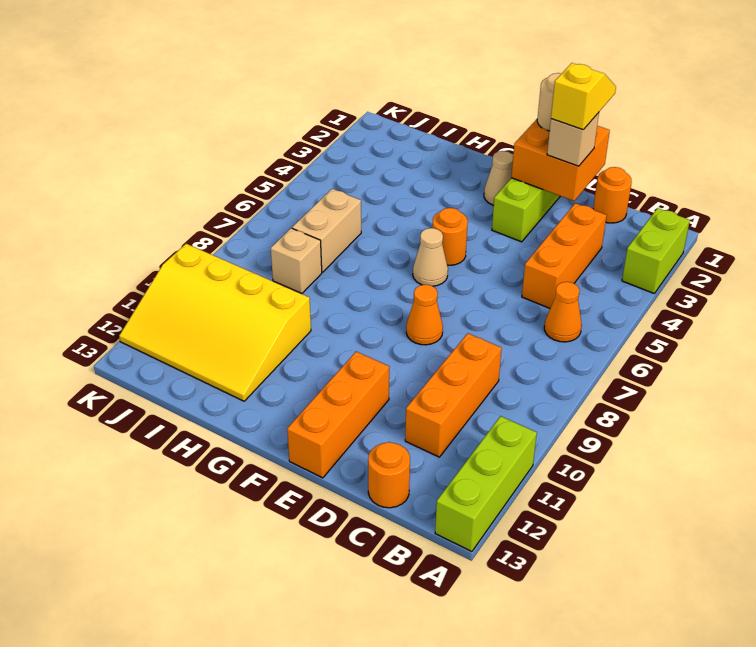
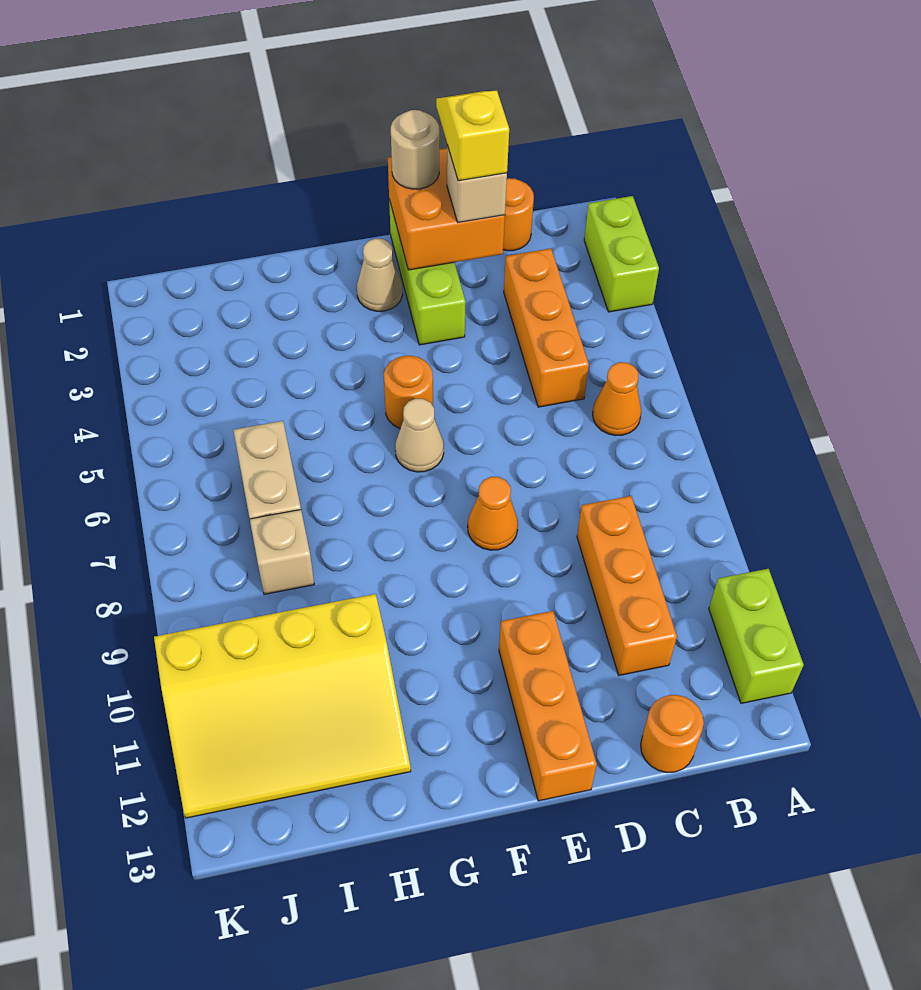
lime brick A11:A13 level 1 -> lime brick A11:A12 level 1

